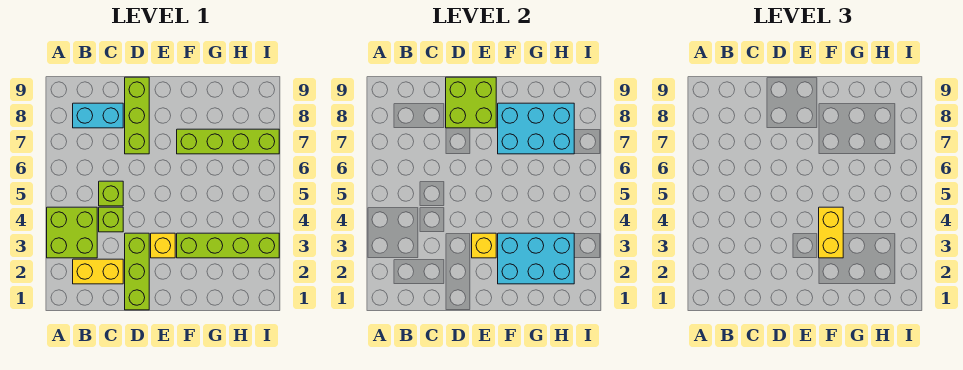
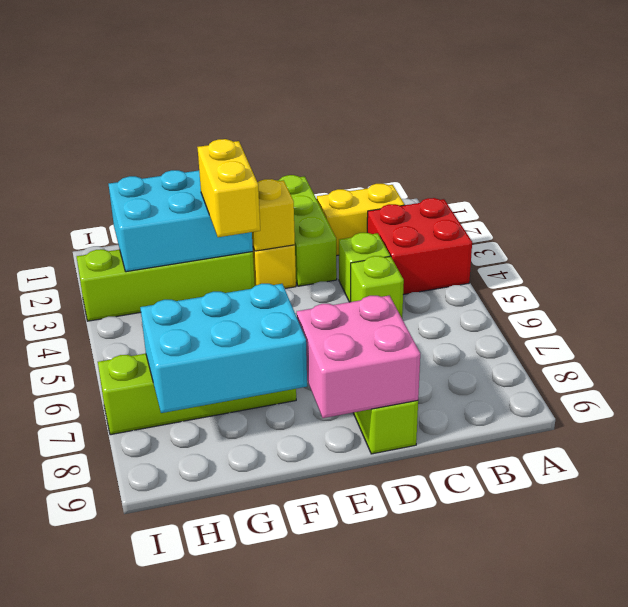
lime brick A3:B4 level 1 -> red brick A3:B4 level 1
cyan brick B8:C8 level 1 -> none
lime brick D8:E9 level 2 -> pink brick D8:E9 level 2

